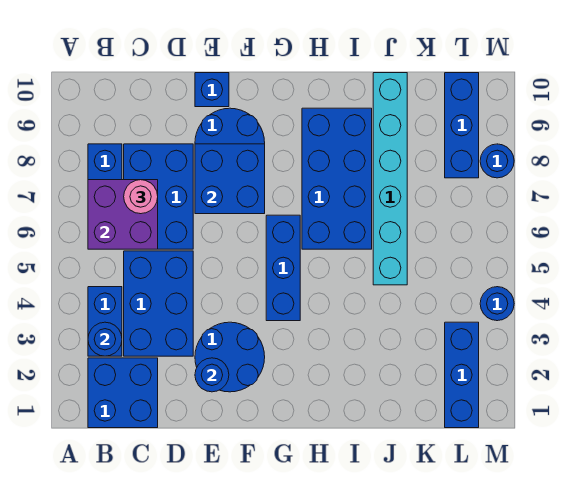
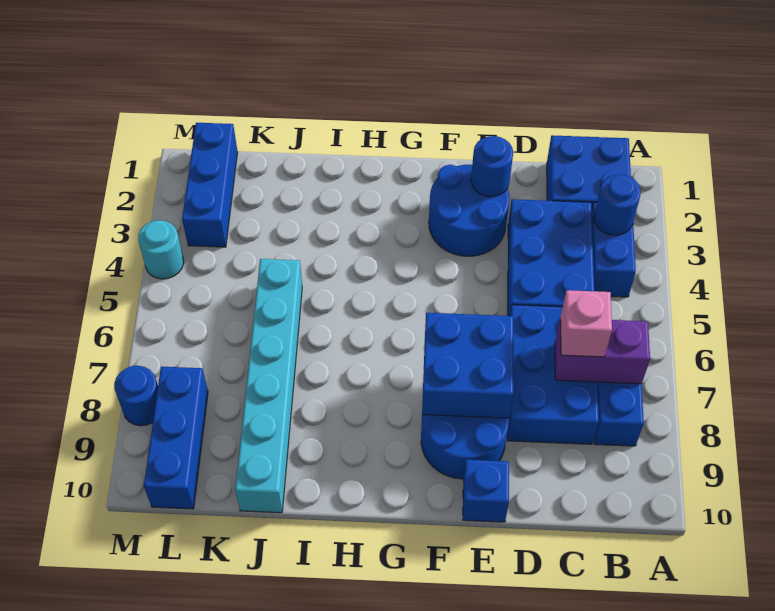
purple brick B6:C7 level 2 -> purple brick B7:C7 level 2
pink round brick C7 level 3 -> pink brick C7 level 3
blue brick G4:G6 level 1 -> none
blue brick H6:I9 level 1 -> none
blue round brick M4 level 1 -> cyan round brick M4 level 1

